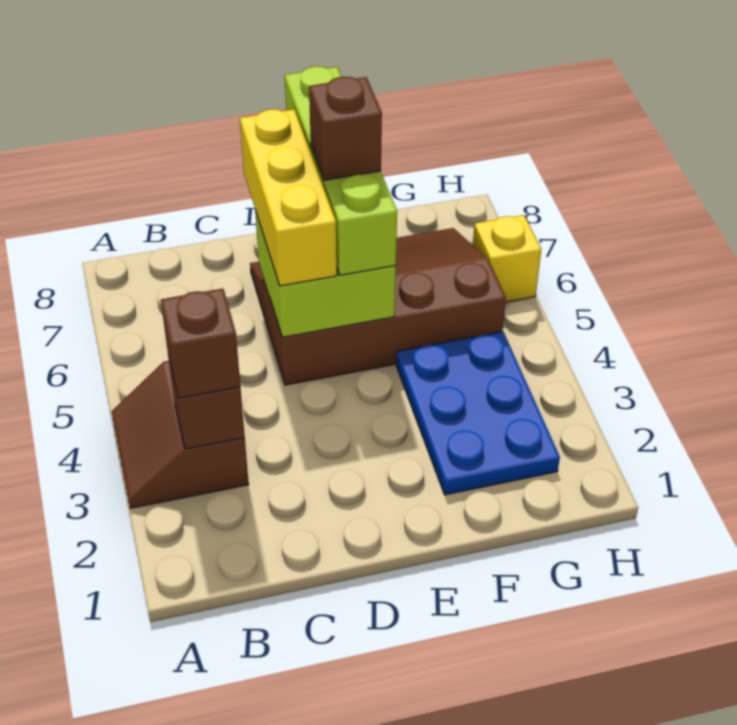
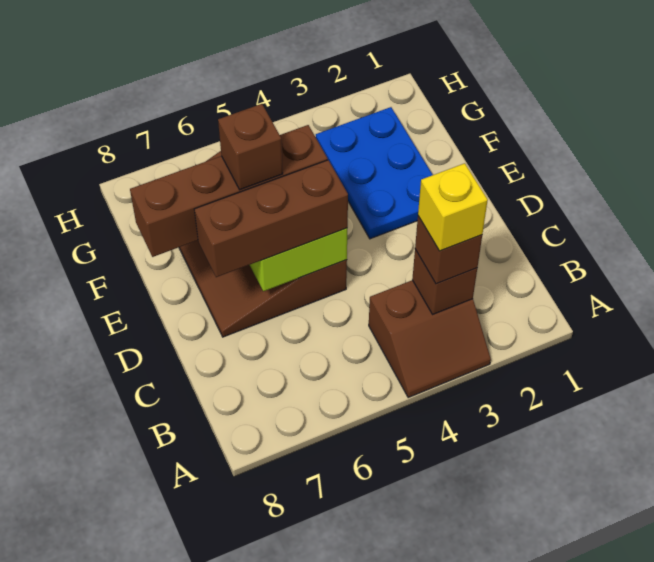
yellow brick D5:D7 level 3 -> brown brick D5:D7 level 3
lime brick E5:E8 level 3 -> brown brick E5:E8 level 3
blue plate F2:G4 level 1 -> blue plate E2:G3 level 1
yellow brick H6 level 1 -> yellow brick B3 level 4

